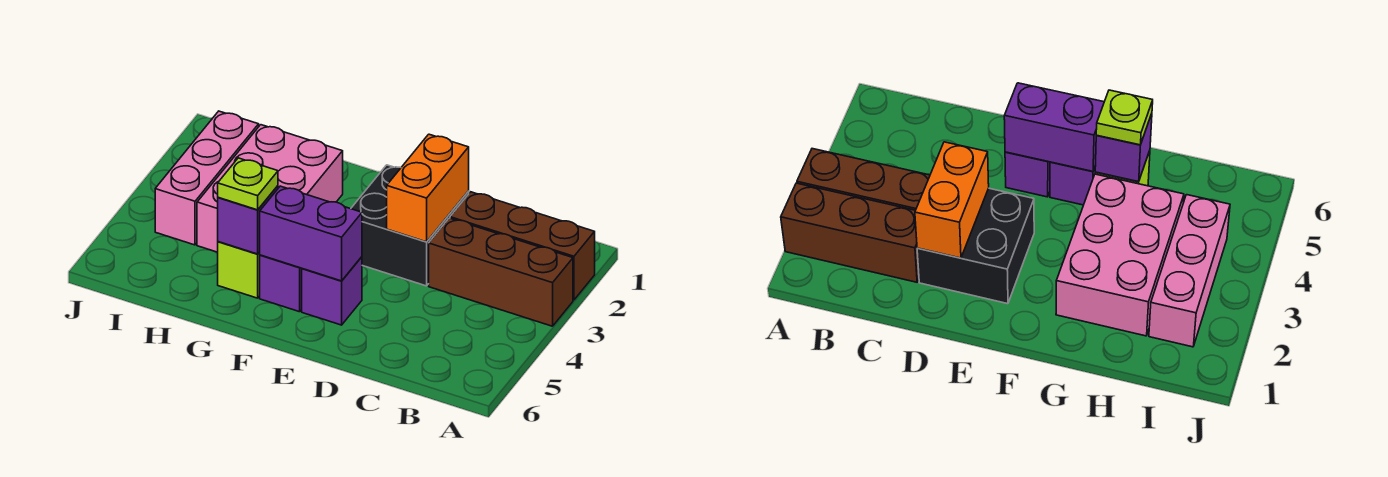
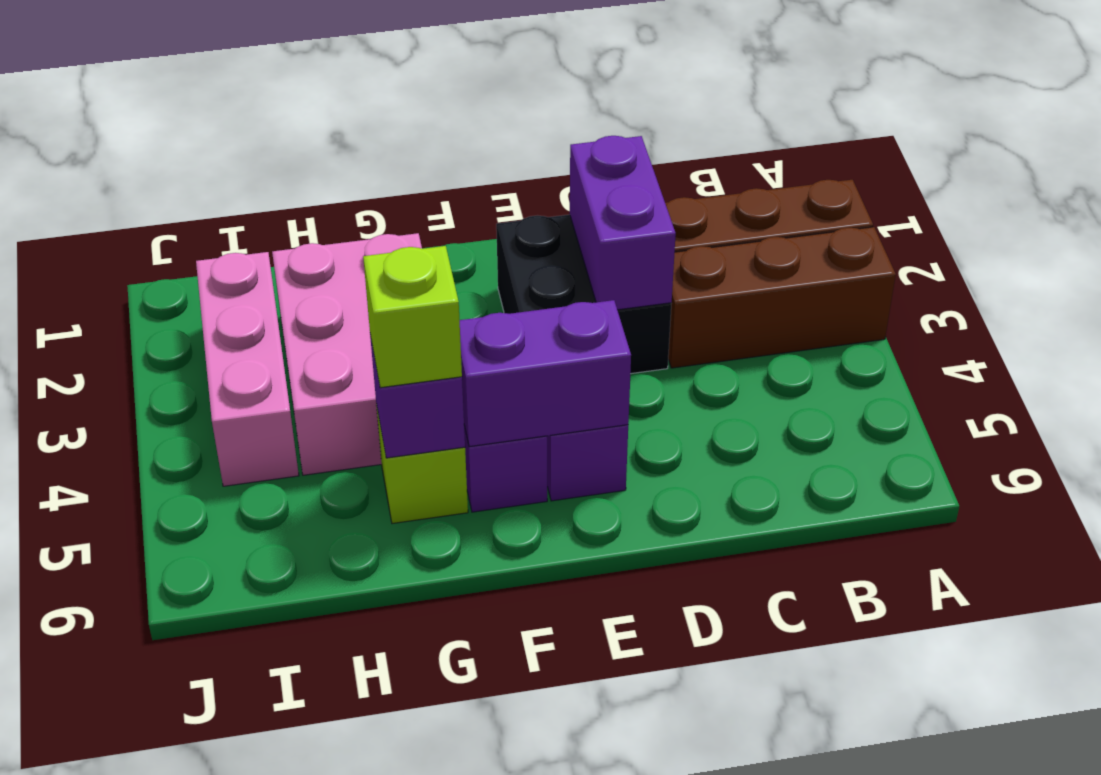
orange brick D2:D3 level 2 -> purple brick D2:D3 level 2
lime plate G5 level 3 -> lime brick G5 level 3

